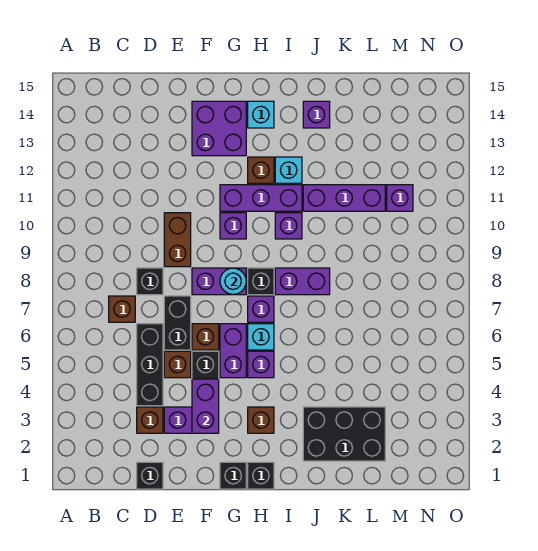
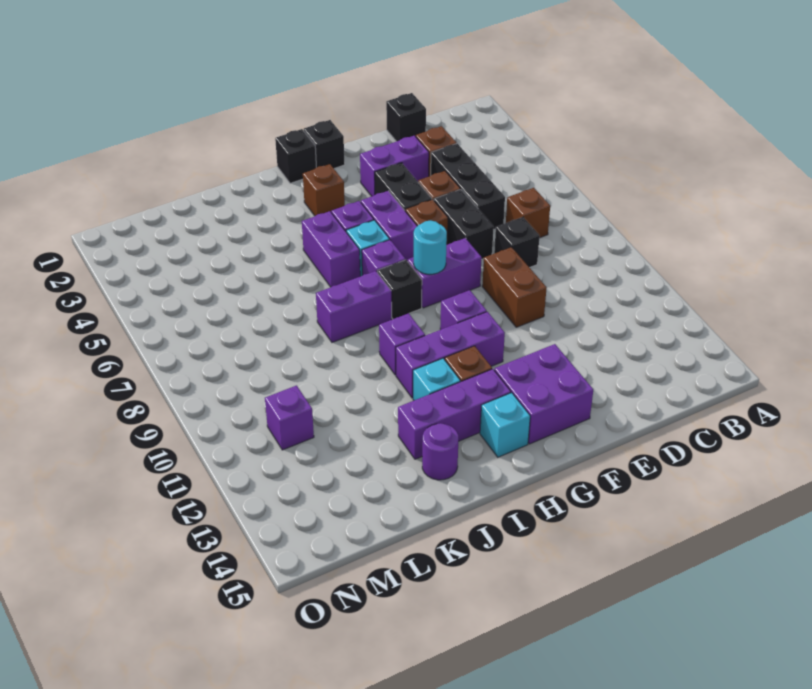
purple brick F3:F4 level 2 -> purple brick I5:I6 level 1
black brick J2:L3 level 1 -> none
purple brick J11:L11 level 1 -> purple brick H13:J13 level 1
purple brick J14 level 1 -> purple round brick J14 level 1

